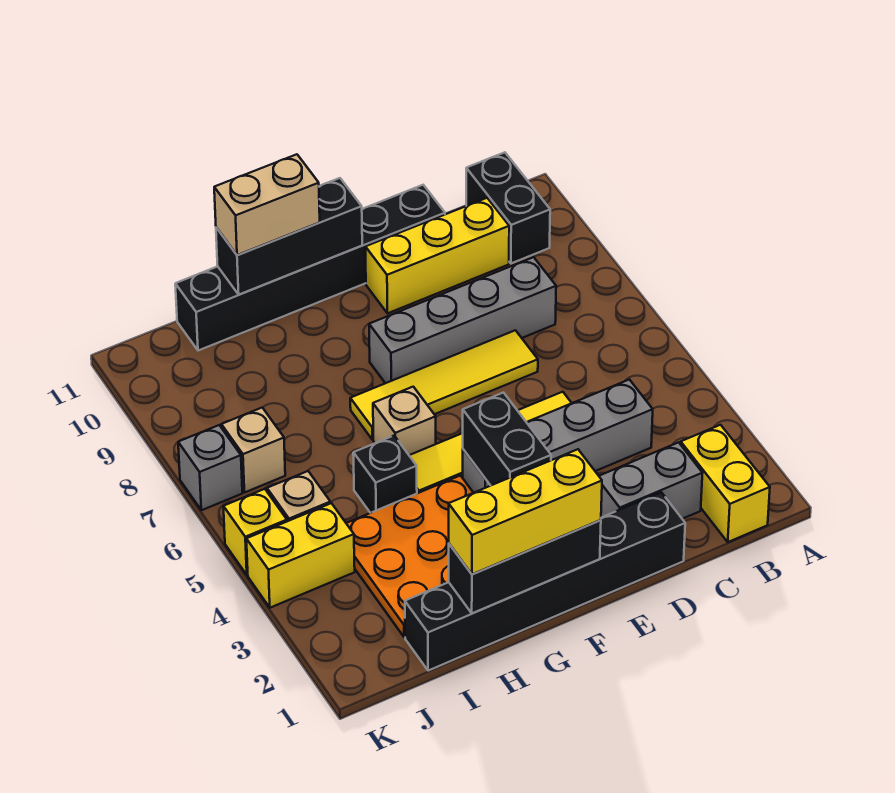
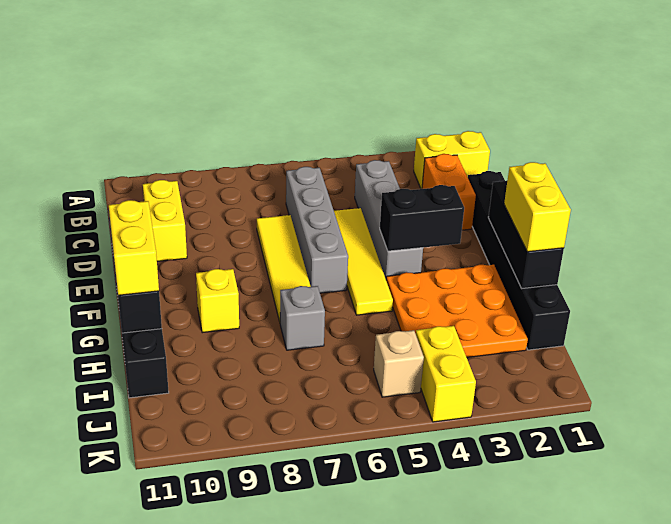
black brick B10:B11 level 1 -> none
grey brick C2:D2 level 1 -> orange brick C2:D2 level 1
grey brick C8:F8 level 1 -> grey brick C6:F6 level 1
yellow brick C10:E10 level 1 -> yellow brick C10:D10 level 1
yellow brick F1:H1 level 3 -> yellow brick G1:H1 level 3
tan brick G6 level 1 -> none
tan brick G11:H11 level 3 -> yellow brick G11:H11 level 3
black brick H5 level 1 -> none
tan brick J7 level 1 -> none
yellow brick K5 level 1 -> yellow brick G9 level 1
grey brick K7 level 1 -> grey brick H7 level 1

